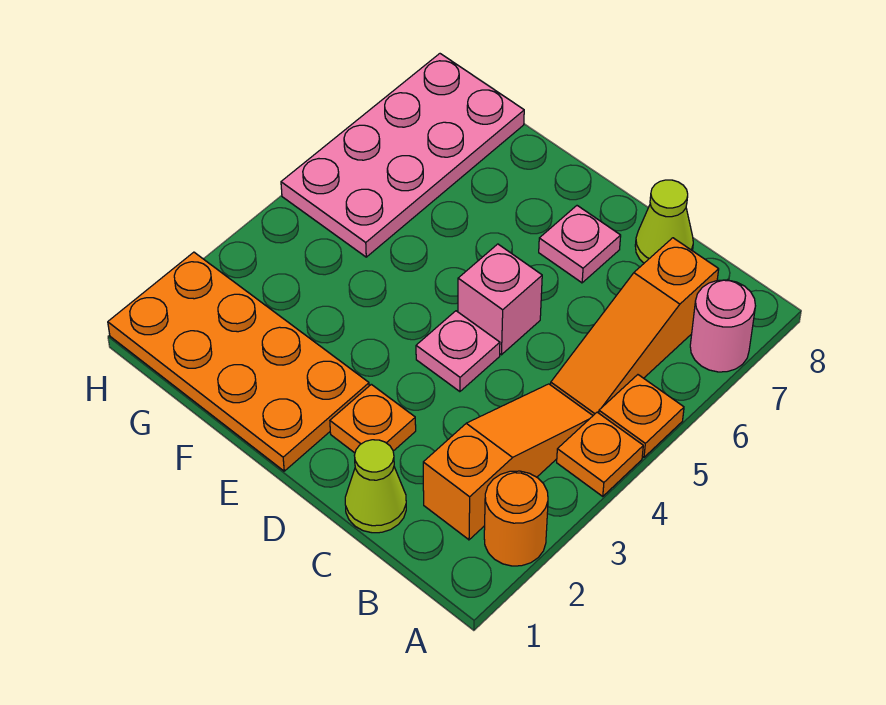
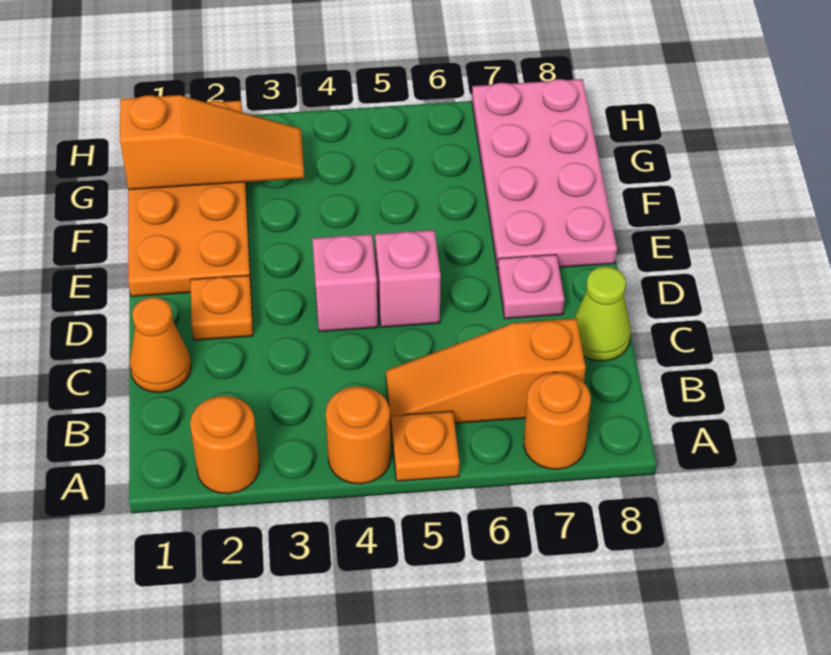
orange plate A4 level 1 -> orange round brick A4 level 1
pink round brick A7 level 1 -> orange round brick A7 level 1
orange slope B2:B4 level 1 top 2 -> orange slope G1:G3 level 2 top 1
lime cone C1 level 1 -> orange cone C1 level 1
pink plate D4 level 1 -> pink brick D4 level 1
pink plate G5:H8 level 1 -> pink plate E7:H8 level 1

